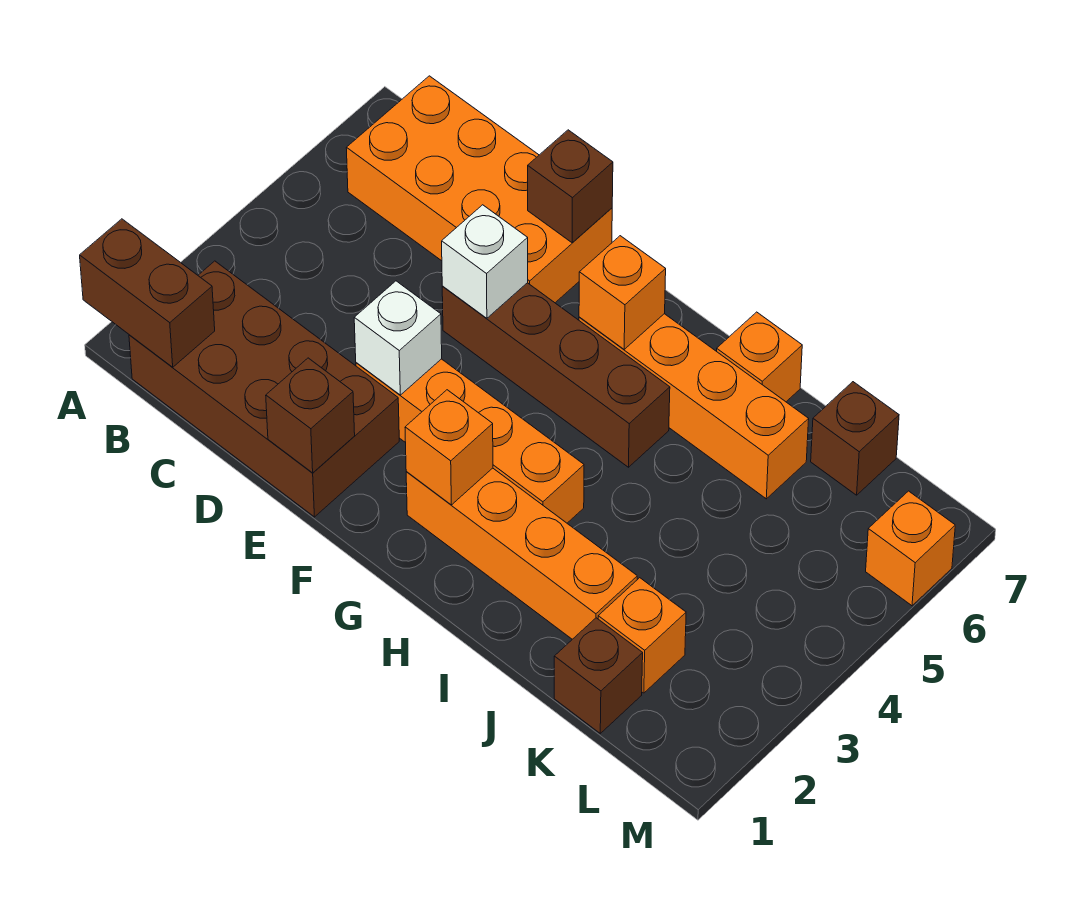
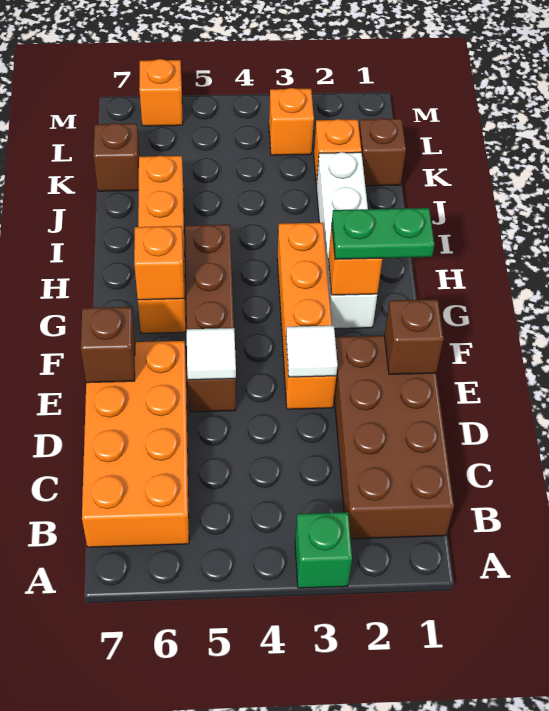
brown brick A1:B1 level 2 -> none
none -> green brick A3 level 1
white brick E3 level 2 -> white tile E3 level 2
white brick E5 level 2 -> white tile E5 level 2
none -> green plate G1:G2 level 3
orange brick G2:J2 level 1 -> white brick G2:J2 level 1
orange brick I7 level 1 -> orange brick L3 level 1

